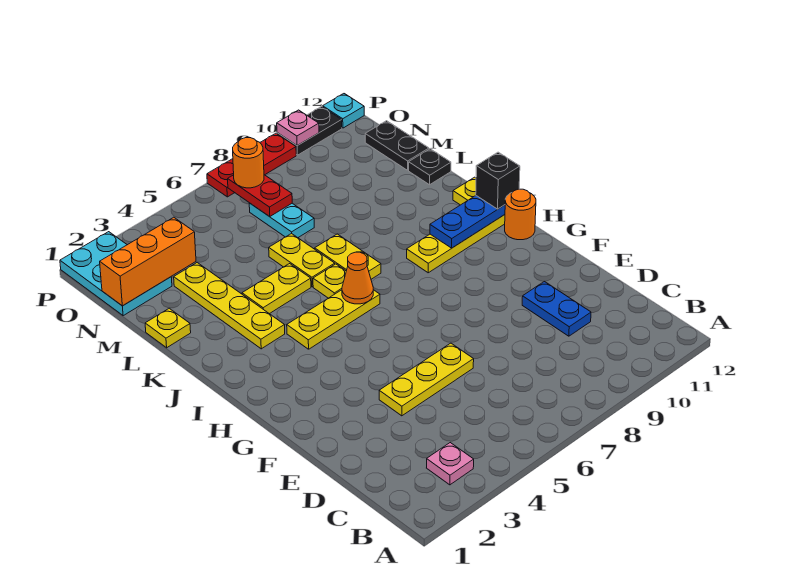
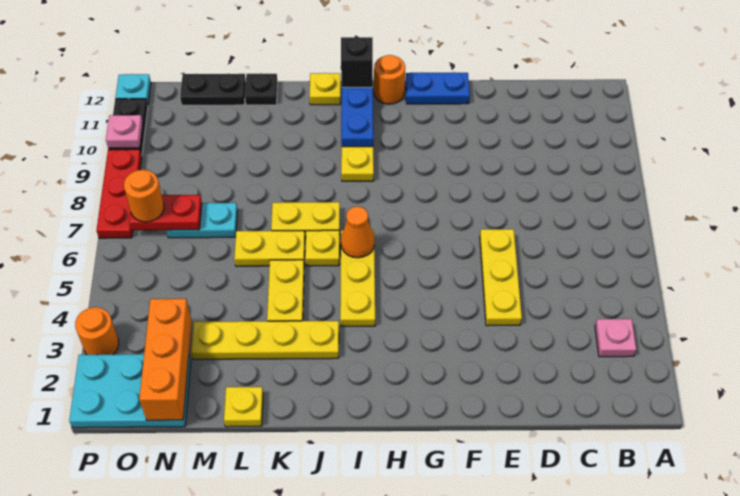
blue plate D10:E10 level 1 -> blue plate F12:G12 level 1
none -> orange round brick P3 level 1

